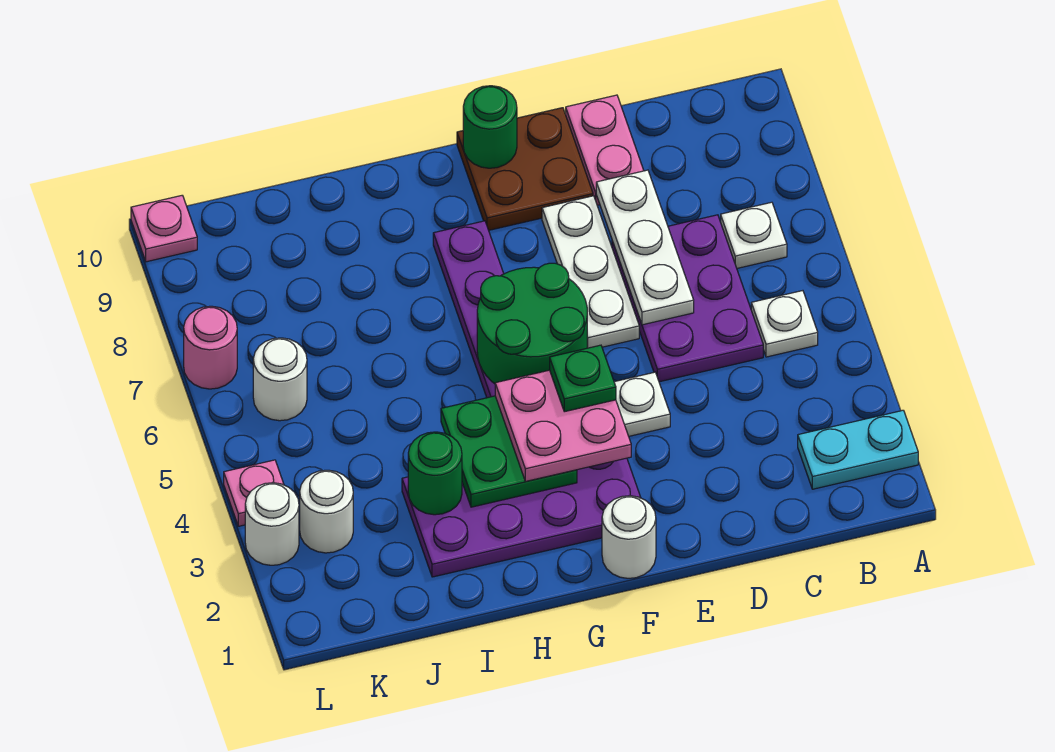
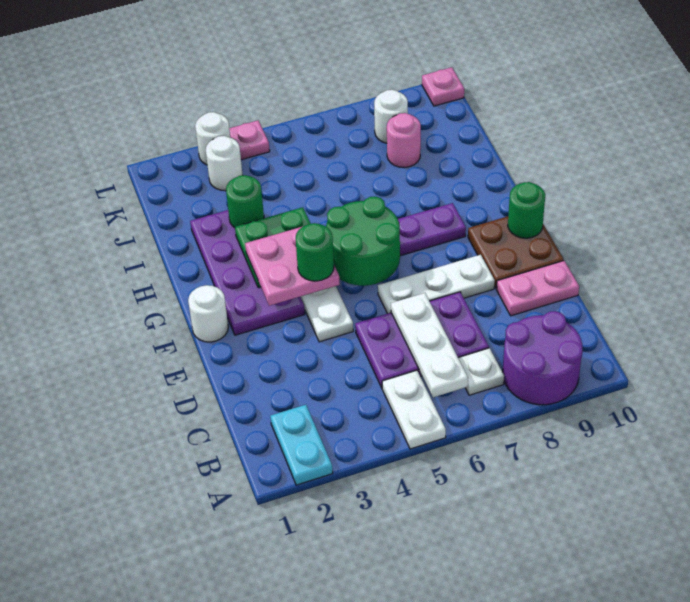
none -> purple round brick A8:B9 level 1
white plate B5 level 1 -> white plate A5:B5 level 1
white plate D6:D8 level 2 -> white plate B6:D6 level 2
green plate F4 level 4 -> green round brick F4 level 4
white round brick K6 level 1 -> white round brick K8 level 1
pink round brick L7 level 1 -> pink round brick J8 level 1

